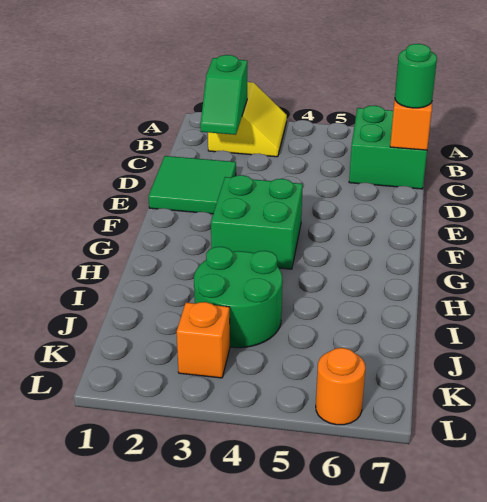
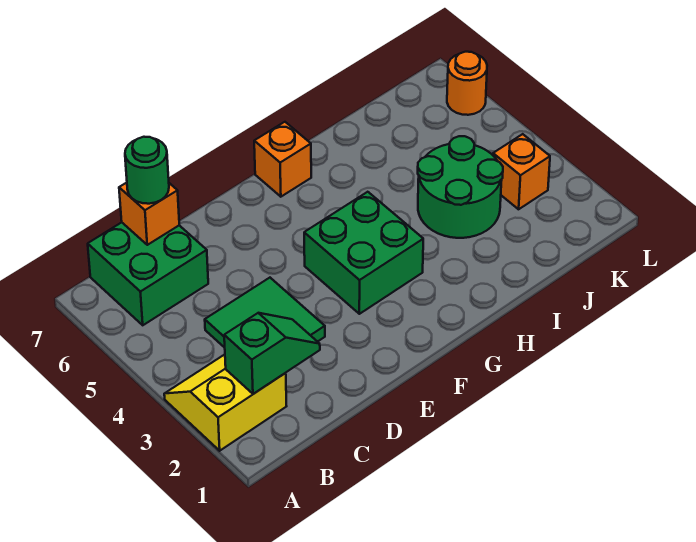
green tile D1:E2 level 1 -> green tile C3:D4 level 1
none -> orange brick G7 level 1

